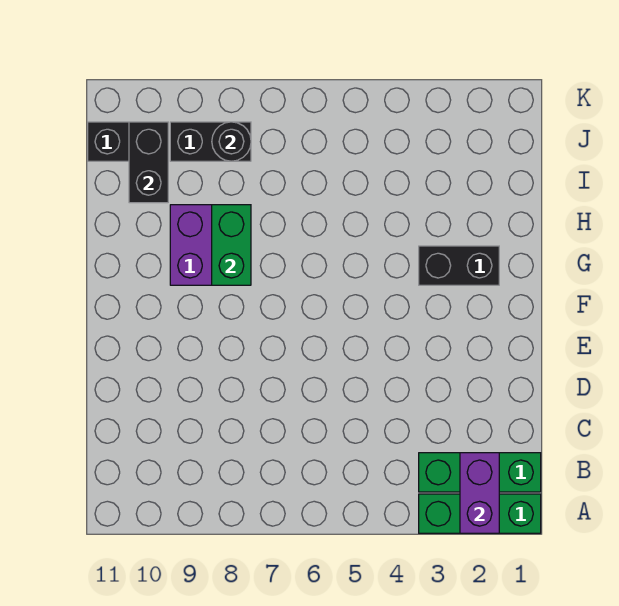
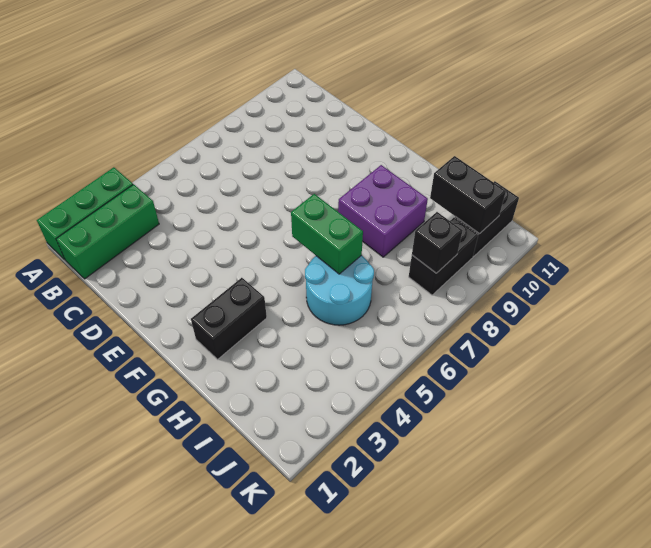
purple brick A2:B2 level 2 -> none
green brick G8:H8 level 2 -> green brick G6:H6 level 2
none -> cyan round brick H5:I6 level 1
black round brick J8 level 2 -> black brick J8 level 2

